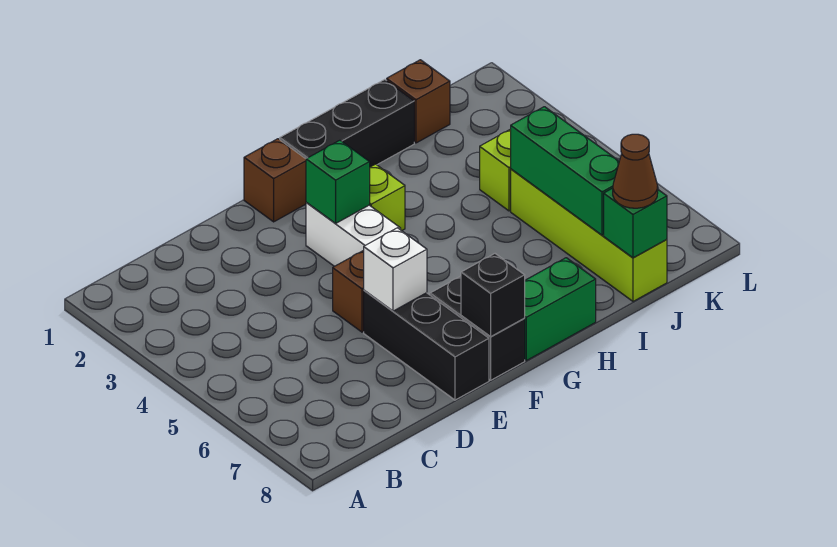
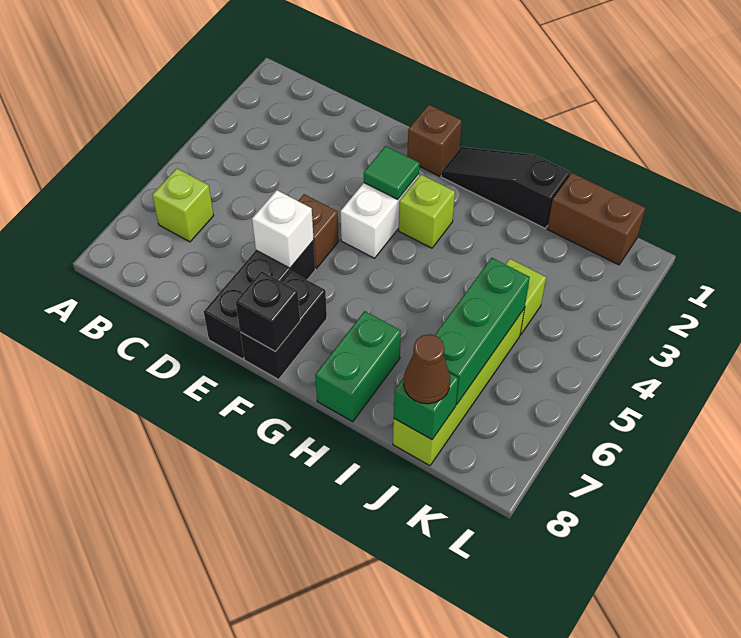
none -> lime brick B6 level 1
green brick F3 level 2 -> green tile F3 level 2
black brick G1:I1 level 1 -> black slope G1:I1 level 1 top I
green brick G8:H8 level 1 -> green brick H7:H8 level 1
brown brick J1 level 1 -> brown brick J1:K1 level 1

